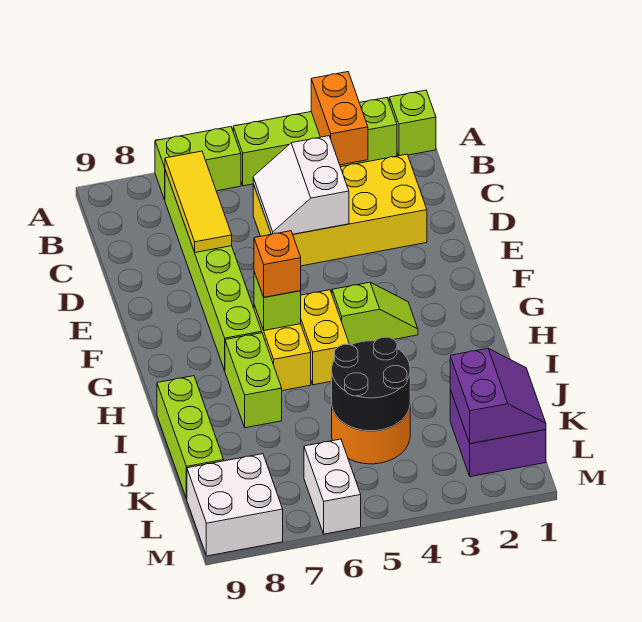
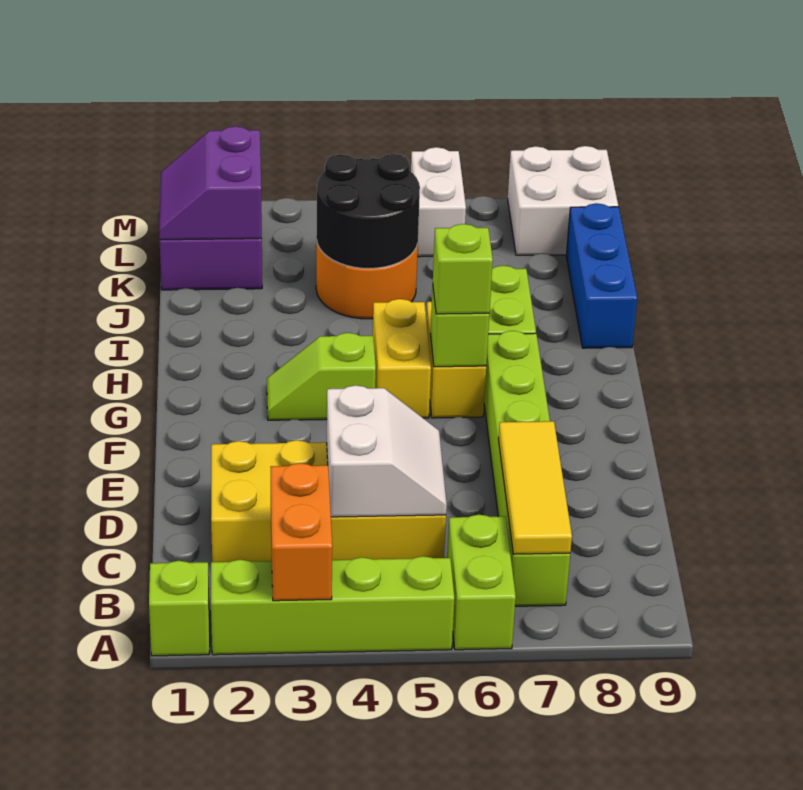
lime brick A6:A7 level 1 -> lime brick A6:B6 level 1
orange brick G6 level 3 -> lime brick G6 level 3
lime brick I9:K9 level 1 -> blue brick I9:K9 level 1

